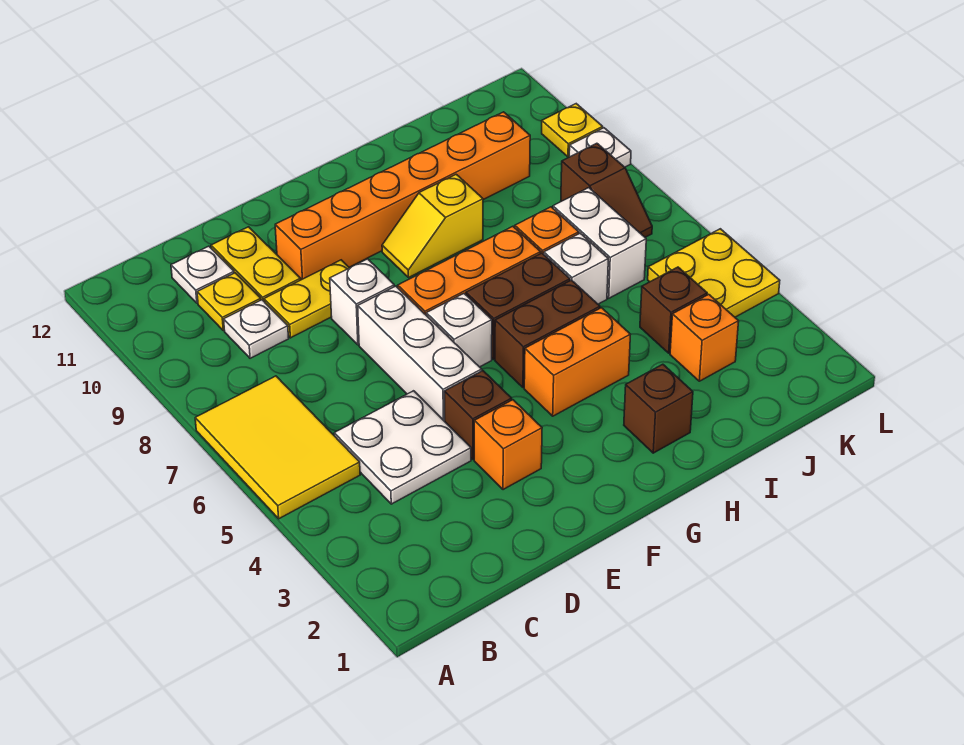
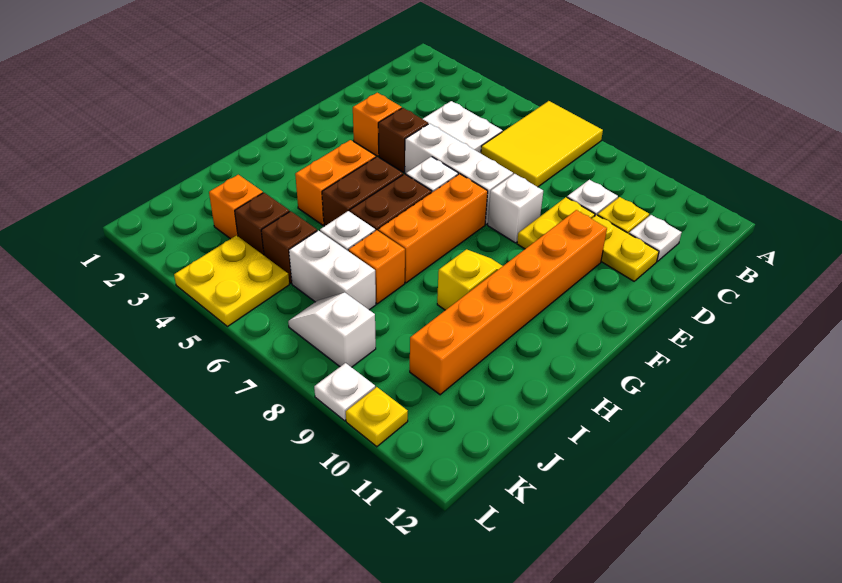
yellow tile A5:B7 level 1 -> yellow tile A6:C7 level 1
brown brick H2 level 1 -> brown brick J5 level 1
brown slope K7:K8 level 1 top 8 -> white slope K7:K8 level 1 top 8

